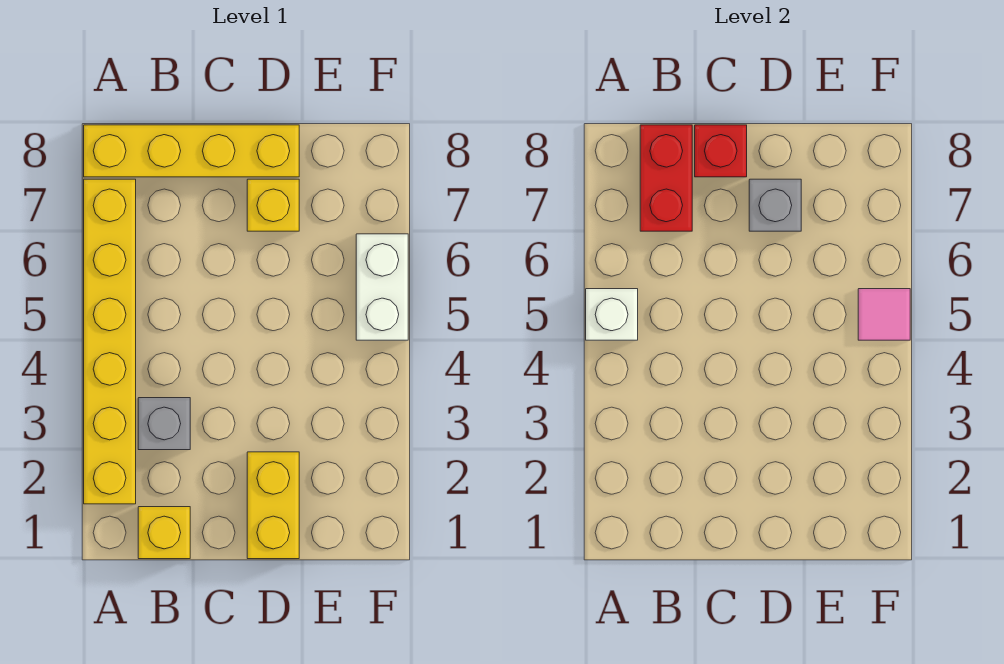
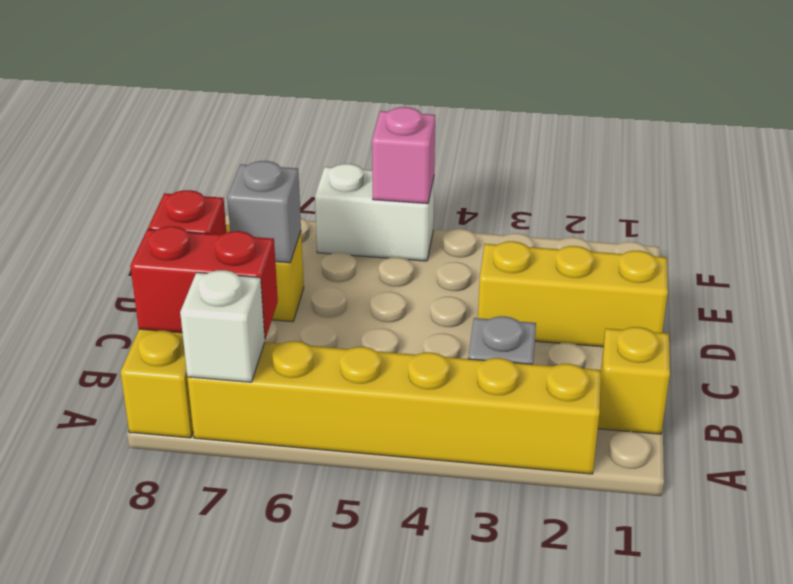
white brick A5 level 2 -> white brick A7 level 2
yellow brick D1:D2 level 1 -> yellow brick D1:D3 level 1
pink tile F5 level 2 -> pink brick F5 level 2

